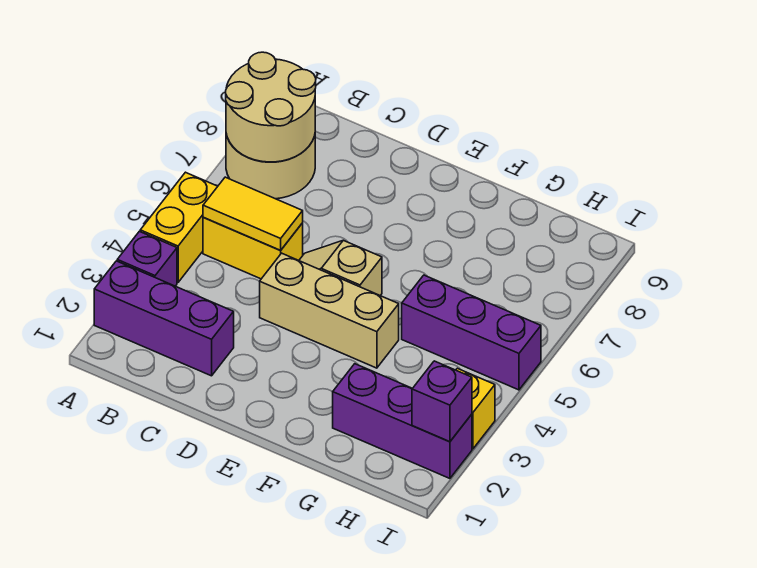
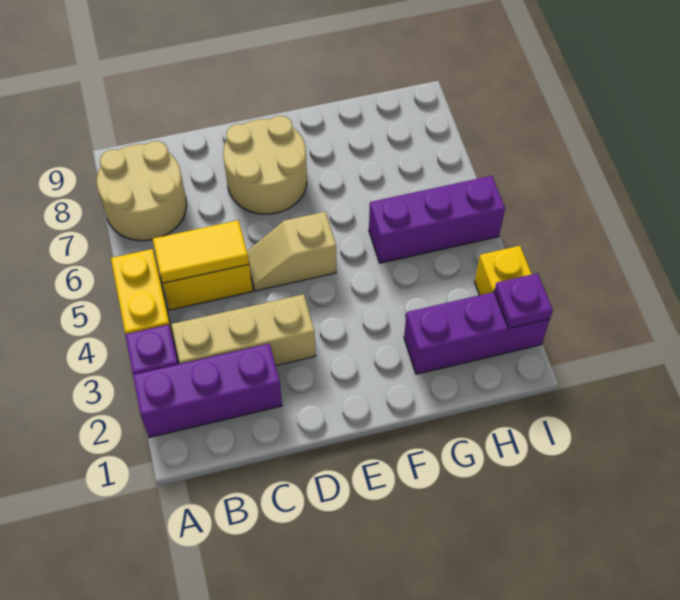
tan round brick A7:B8 level 2 -> tan round brick D7:E8 level 1
tan brick D4:F4 level 1 -> tan brick B3:D3 level 1
purple brick I2 level 2 -> purple plate I2 level 2

